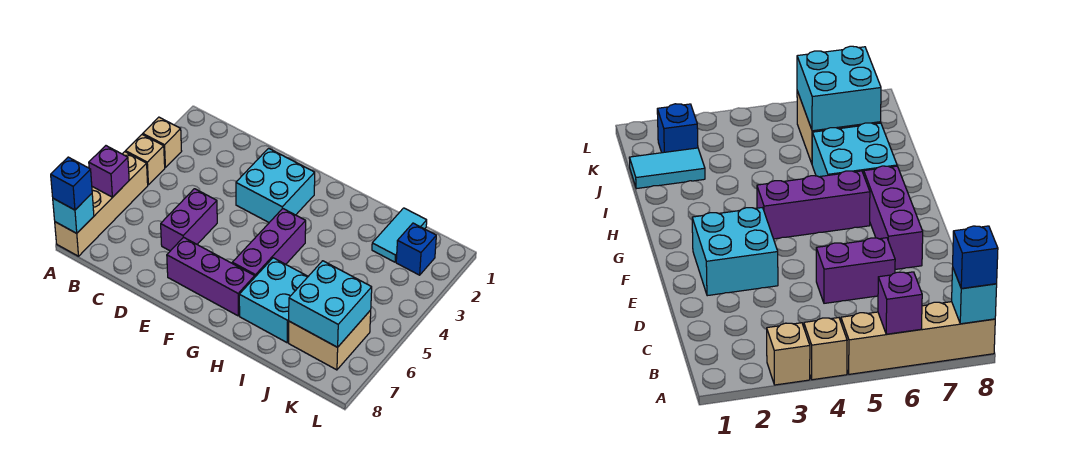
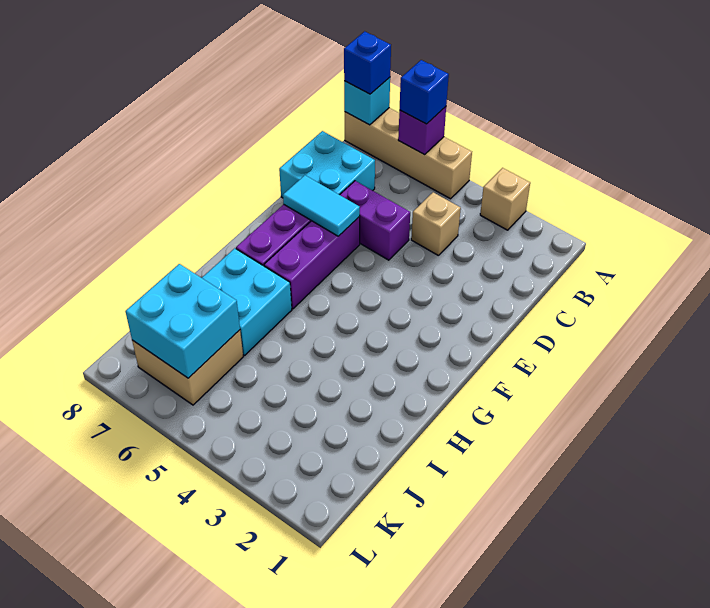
tan brick A4 level 1 -> tan brick C4 level 1
cyan brick E2:F3 level 1 -> cyan brick C7:D8 level 1
purple brick G4:G6 level 1 -> purple brick E6:G6 level 1
cyan tile J1:J2 level 1 -> cyan tile E6:E7 level 2
blue brick K2 level 1 -> blue brick A6 level 3

